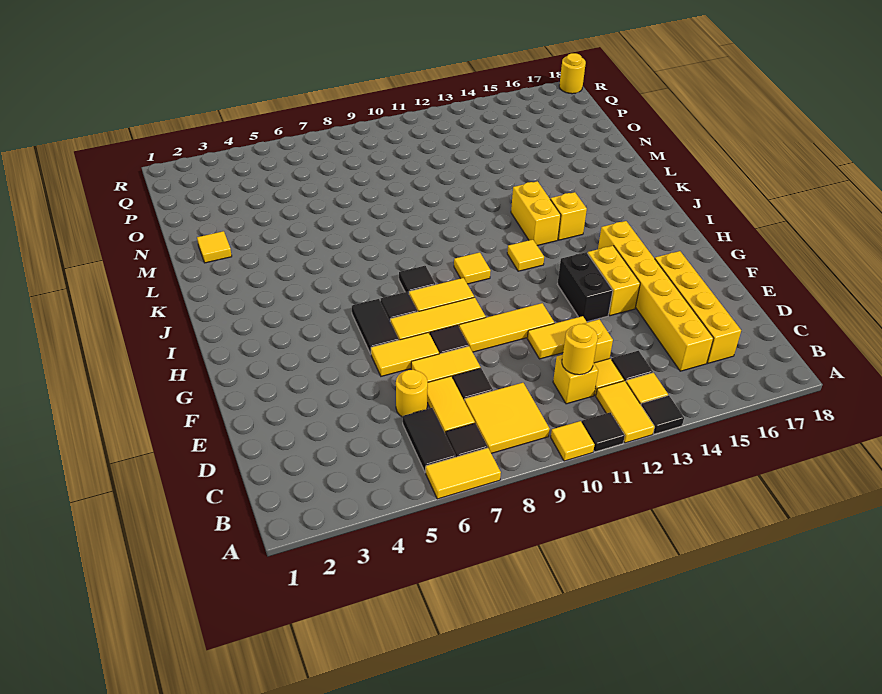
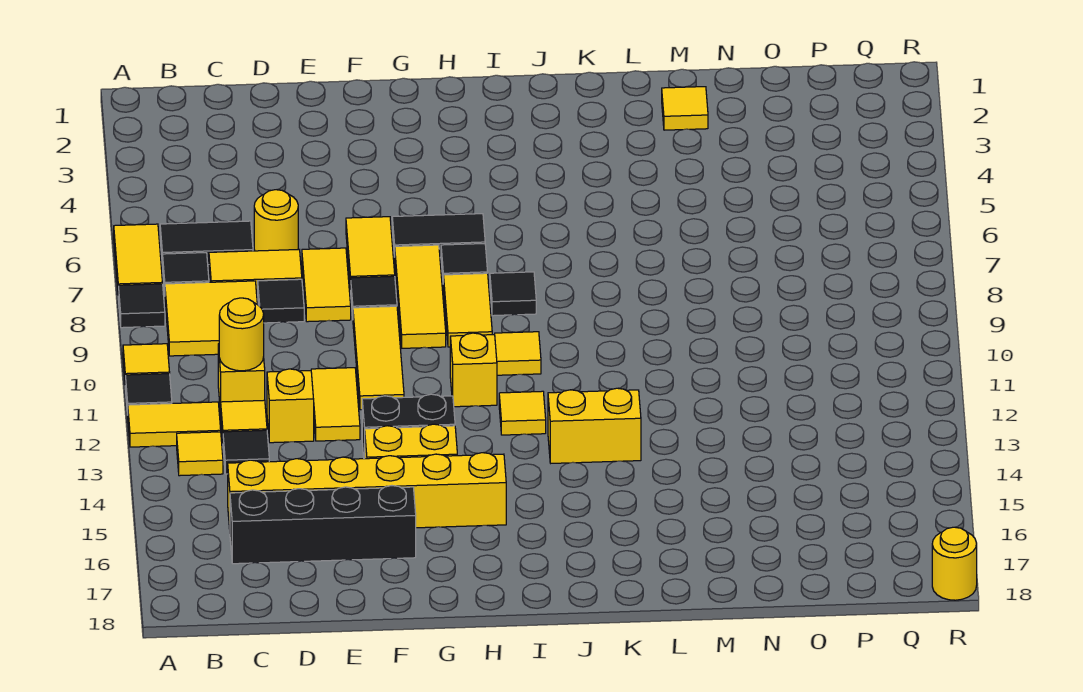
black tile A13 level 1 -> black tile A8 level 1
yellow brick C16:F16 level 1 -> black brick C16:F16 level 1
yellow brick J14 level 1 -> yellow brick H11 level 1

